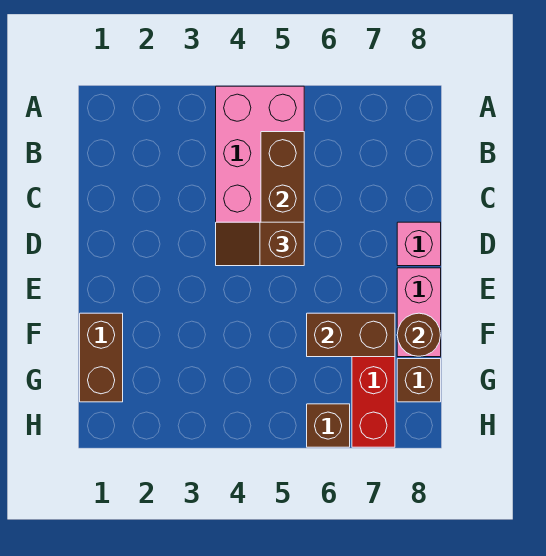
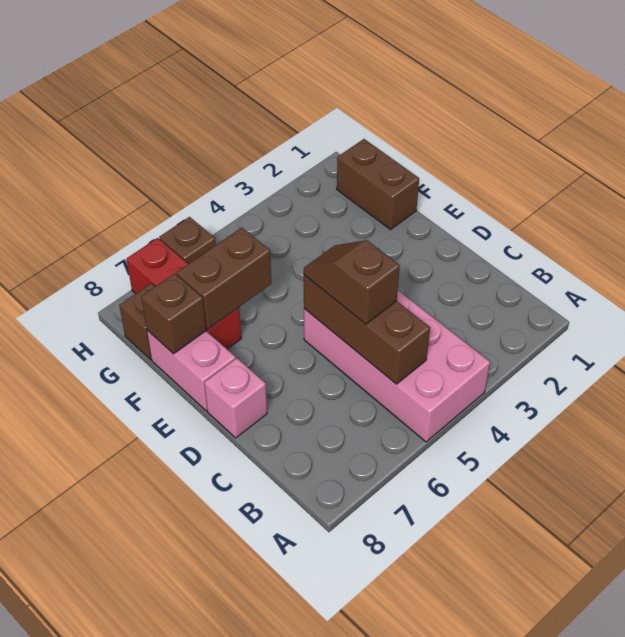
brown slope D4:D5 level 3 top 5 -> brown slope C5:D5 level 3 top C
brown round brick F8 level 2 -> brown brick F8 level 2

